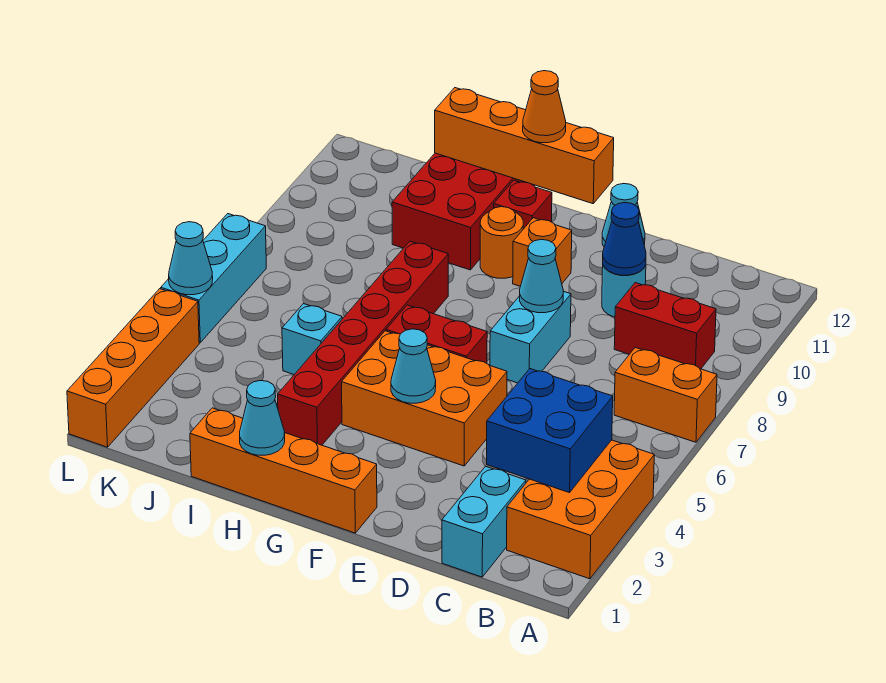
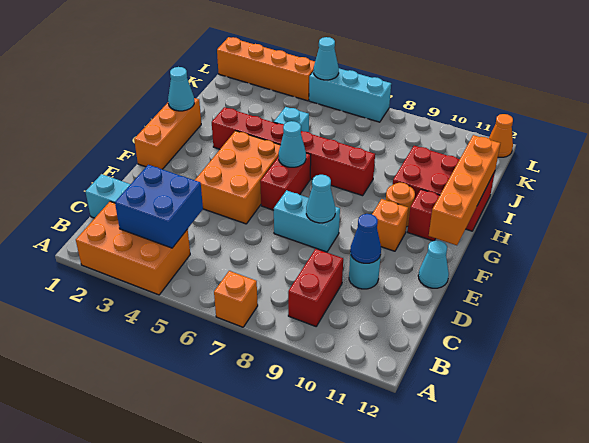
orange brick A7:B7 level 1 -> orange brick A7 level 1
orange brick F1:I1 level 1 -> orange brick F1:H1 level 1
cyan cone F4 level 2 -> cyan cone G6 level 2
orange cone G12 level 3 -> orange cone L12 level 1

